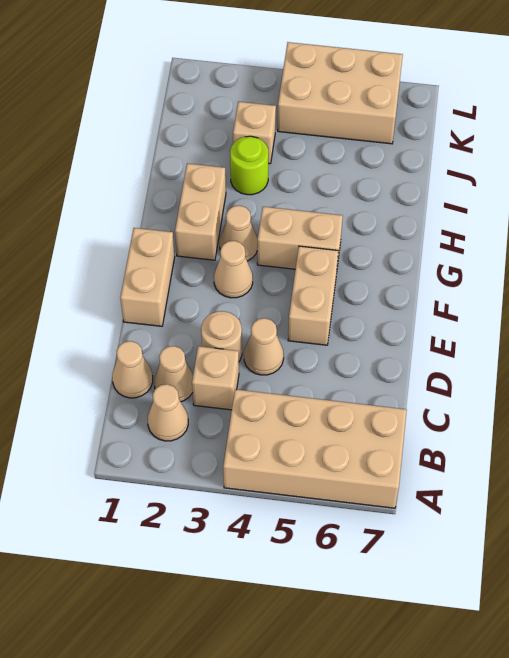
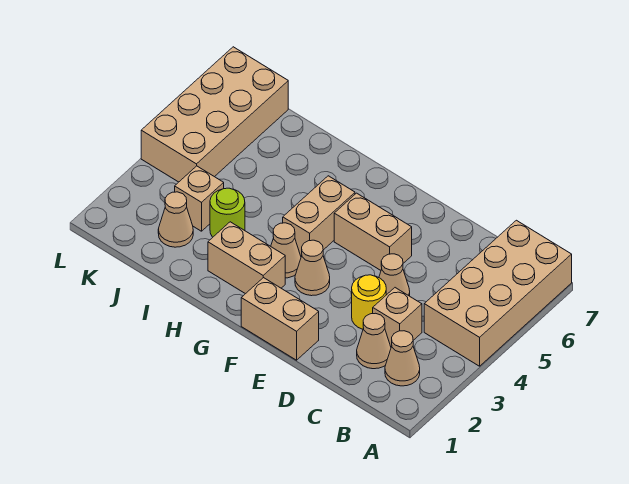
tan cone C1 level 1 -> tan cone J2 level 1
tan round brick D3 level 1 -> yellow round brick D3 level 1
tan brick K4:L6 level 1 -> tan brick K4:L7 level 1

